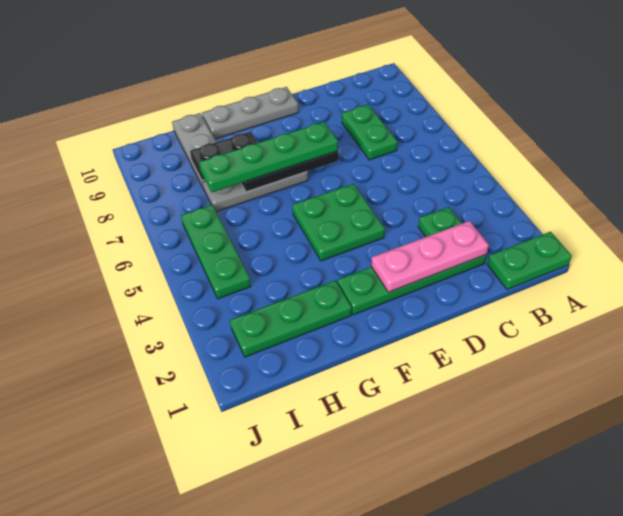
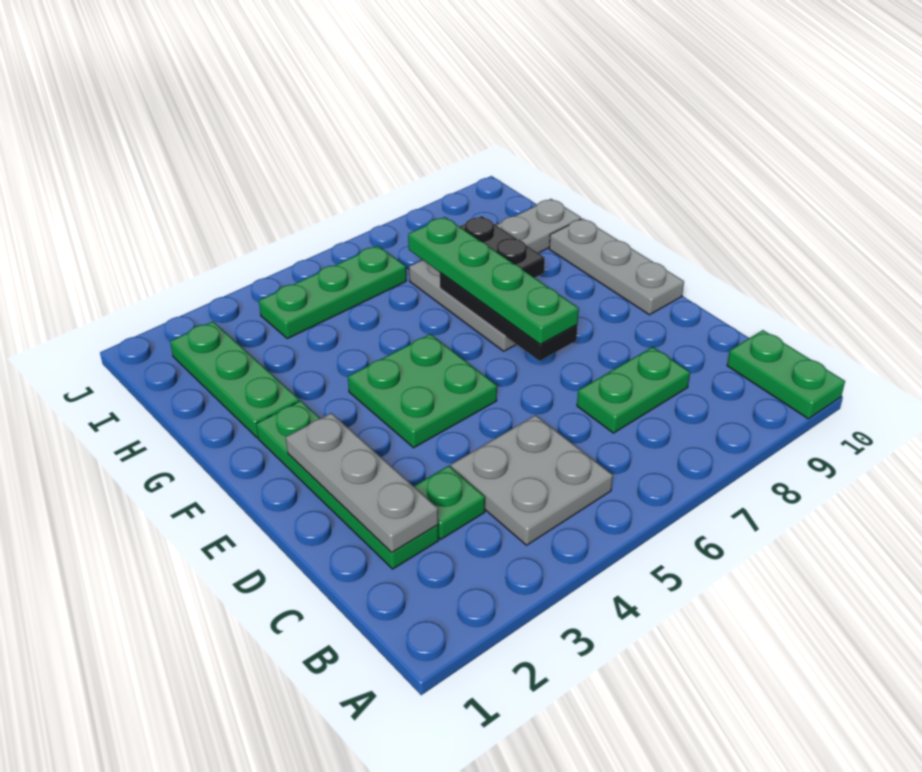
green plate A1:B1 level 1 -> green plate A10:B10 level 1
none -> grey plate B4:C5 level 1
pink plate C2:E2 level 2 -> grey plate C2:E2 level 2

